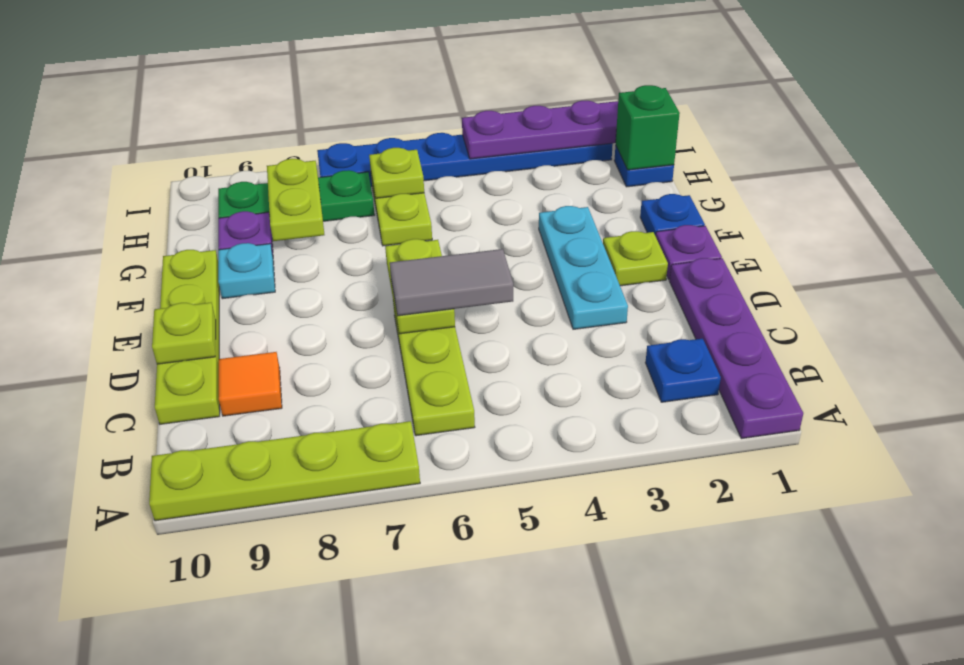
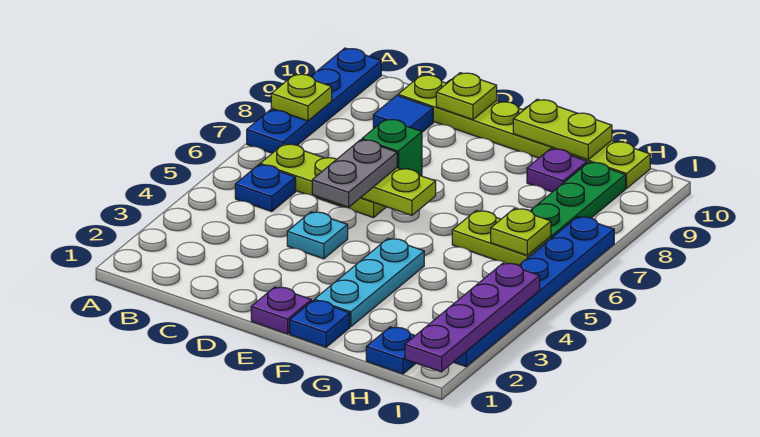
purple plate A1:D1 level 1 -> none
lime plate A7:A10 level 1 -> blue plate A7:A10 level 1
blue plate B2 level 1 -> blue plate B5 level 1
orange tile C9 level 1 -> blue tile C9 level 1
lime plate C10:F10 level 1 -> lime plate C10:H10 level 1
cyan plate D3:F3 level 1 -> cyan plate F2:F4 level 1
grey tile D5:D6 level 3 -> grey plate D5:D6 level 3
lime plate E2 level 1 -> lime plate A8 level 2
cyan plate F9 level 1 -> cyan plate D4 level 1
lime plate G8:H8 level 2 -> lime plate F10:G10 level 2
green brick H1 level 2 -> green brick D7 level 1

